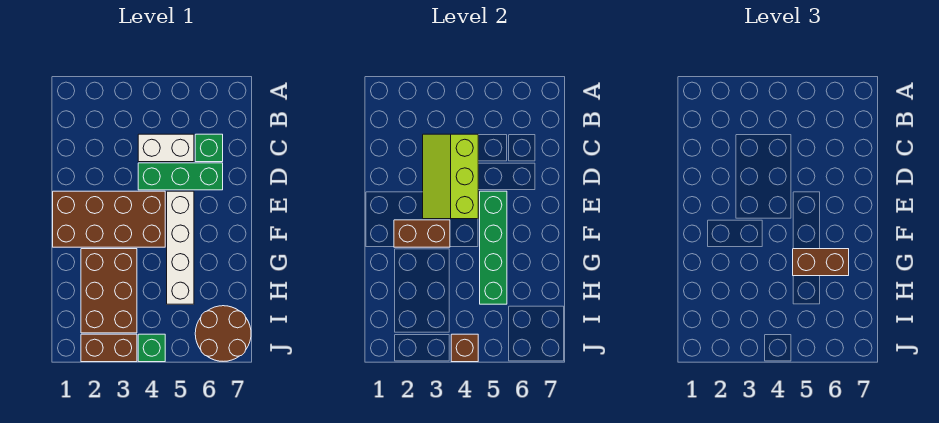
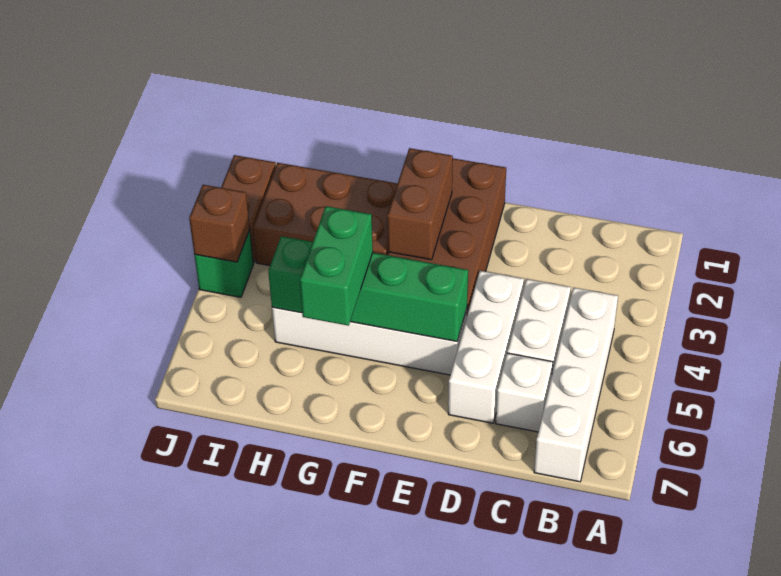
none -> white brick B4:B7 level 1
lime slope C3:E4 level 2 top 4 -> none
green brick C6 level 1 -> white brick C6 level 1
green brick D4:D6 level 1 -> white brick D4:D6 level 1
brown brick G5:G6 level 3 -> green brick G5:G6 level 3
brown round brick I6:J7 level 1 -> none

